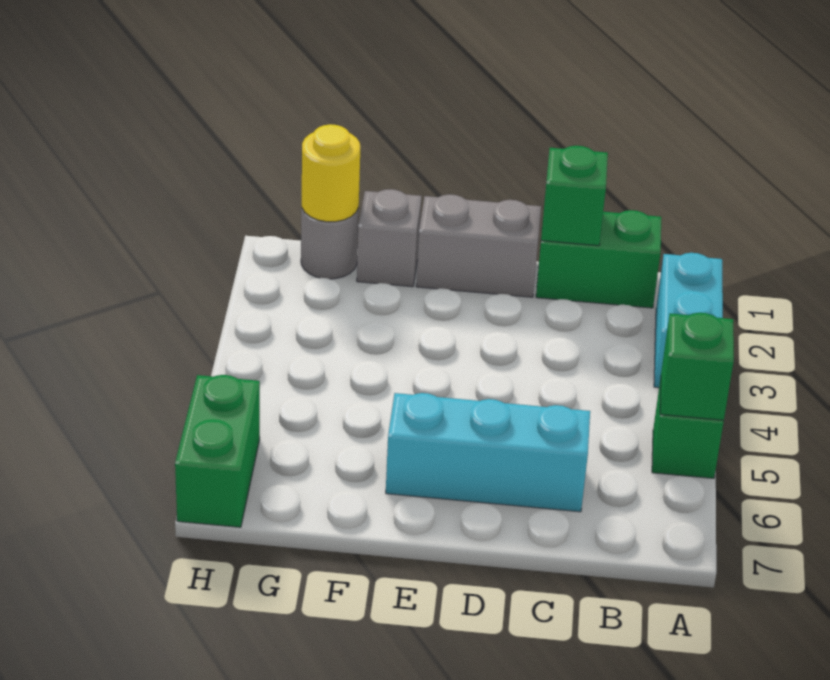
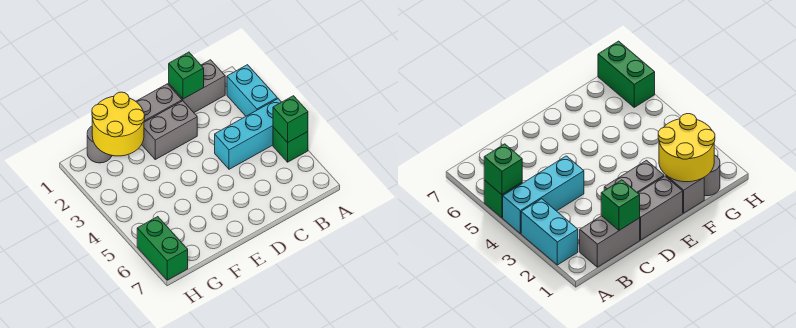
green brick B1:C1 level 1 -> grey brick B1:C1 level 1
cyan brick C6:E6 level 1 -> cyan brick A4:C4 level 1
none -> grey brick D2:E2 level 1
yellow round brick G1 level 2 -> yellow round brick F1:G2 level 2

